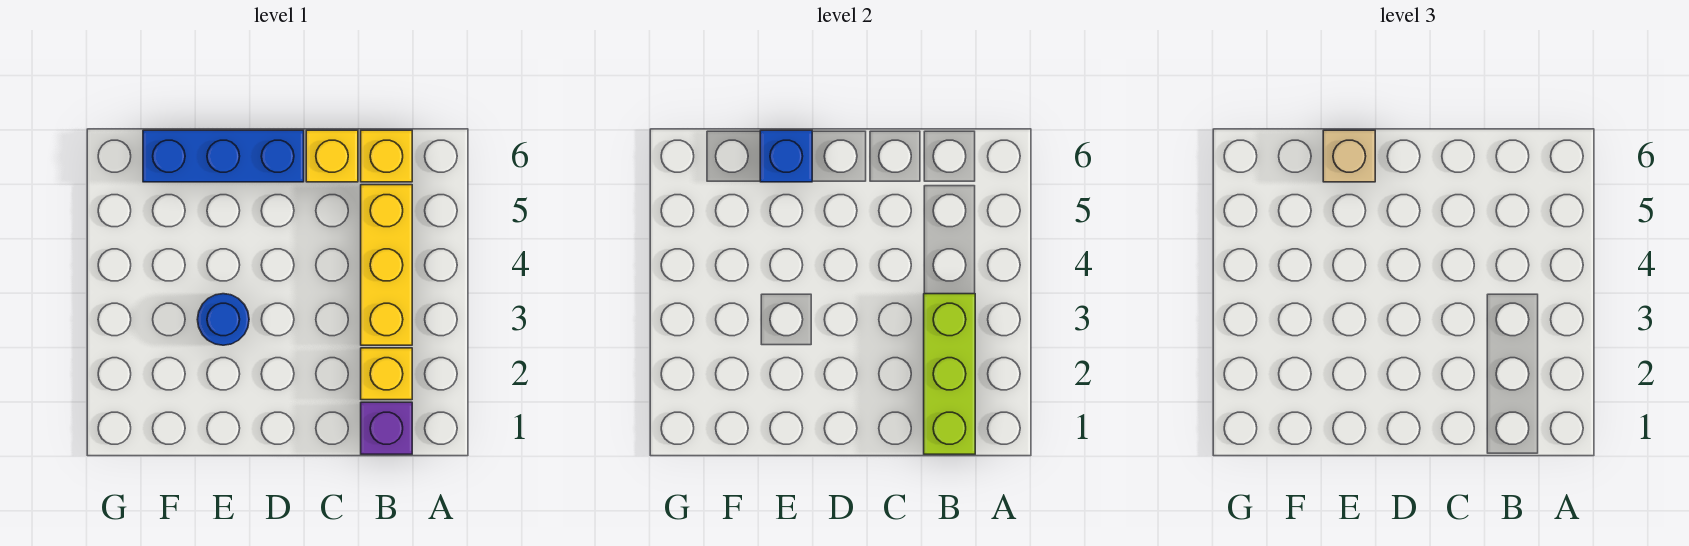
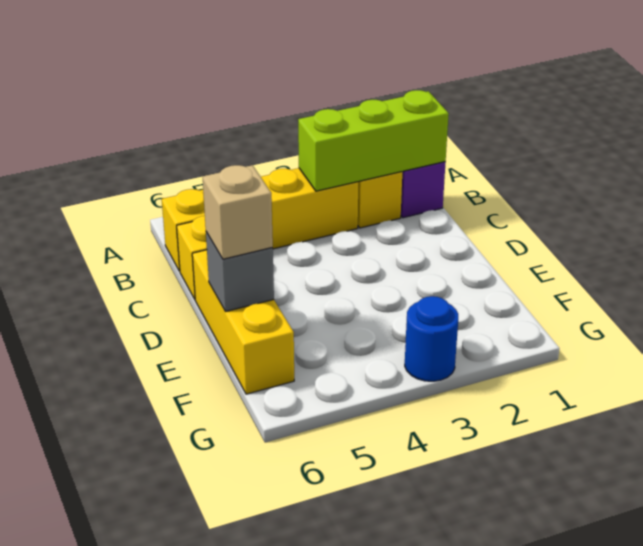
blue brick D6:F6 level 1 -> yellow brick D6:F6 level 1
blue round brick E3 level 1 -> blue round brick G3 level 1
blue brick E6 level 2 -> grey brick E6 level 2

